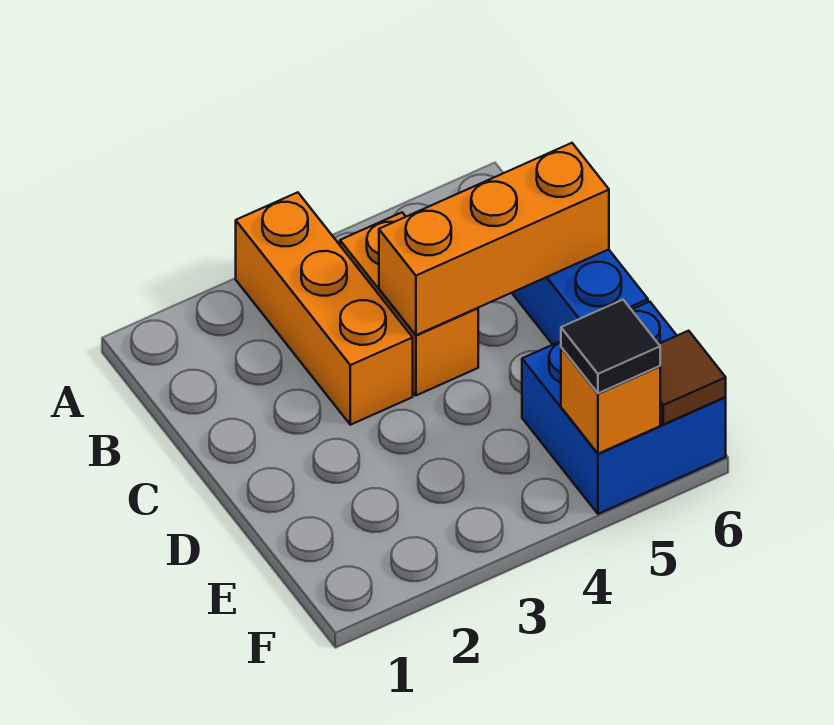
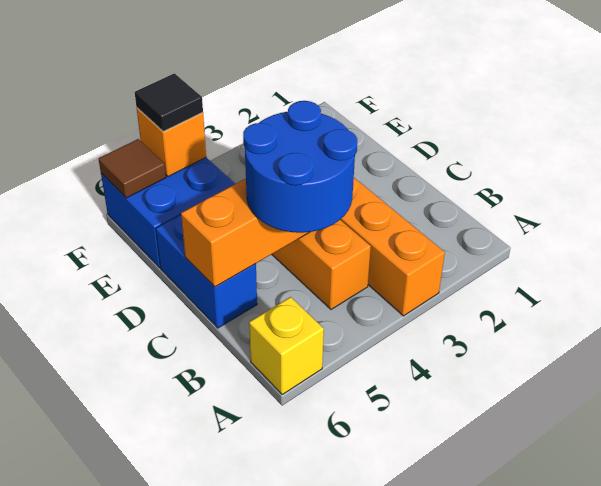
none -> yellow brick A6 level 1
none -> blue round brick B4:C5 level 3

